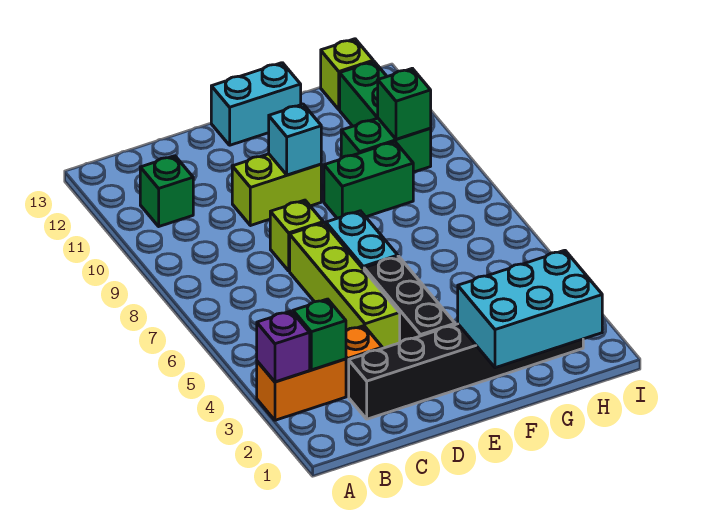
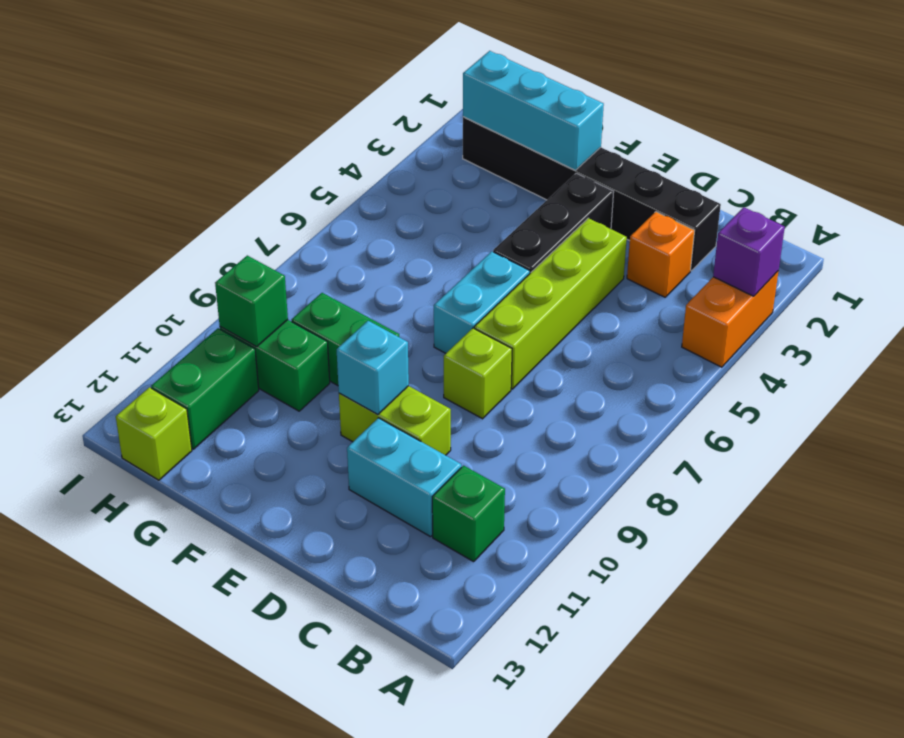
orange brick A3:B3 level 1 -> orange brick A3:A4 level 1
green brick B3 level 2 -> none
cyan brick E13:F13 level 1 -> cyan brick C11:D11 level 1
cyan brick F1:H2 level 2 -> cyan brick F2:H2 level 2

